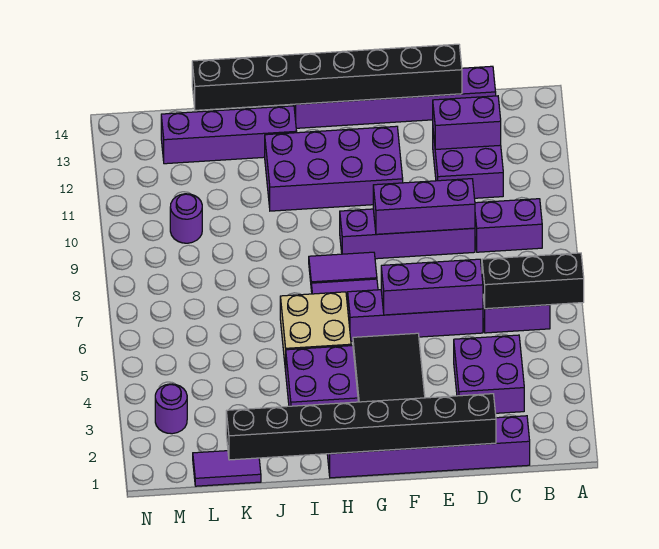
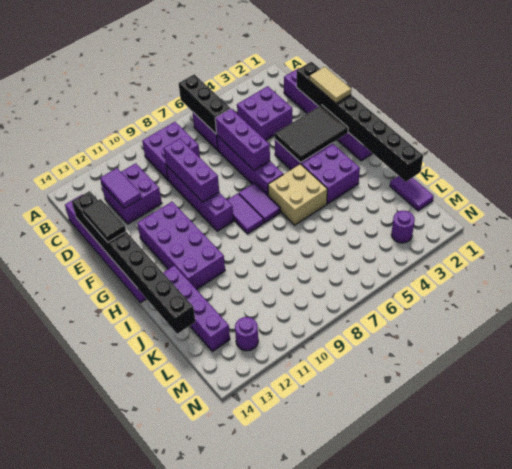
purple brick B9:C9 level 1 -> purple brick B8:C9 level 1
purple brick C12:D12 level 2 -> purple tile C12:D12 level 2
none -> tan tile E1:F1 level 3
none -> black tile E14:F14 level 3
purple round brick L10 level 1 -> purple round brick M12 level 1

